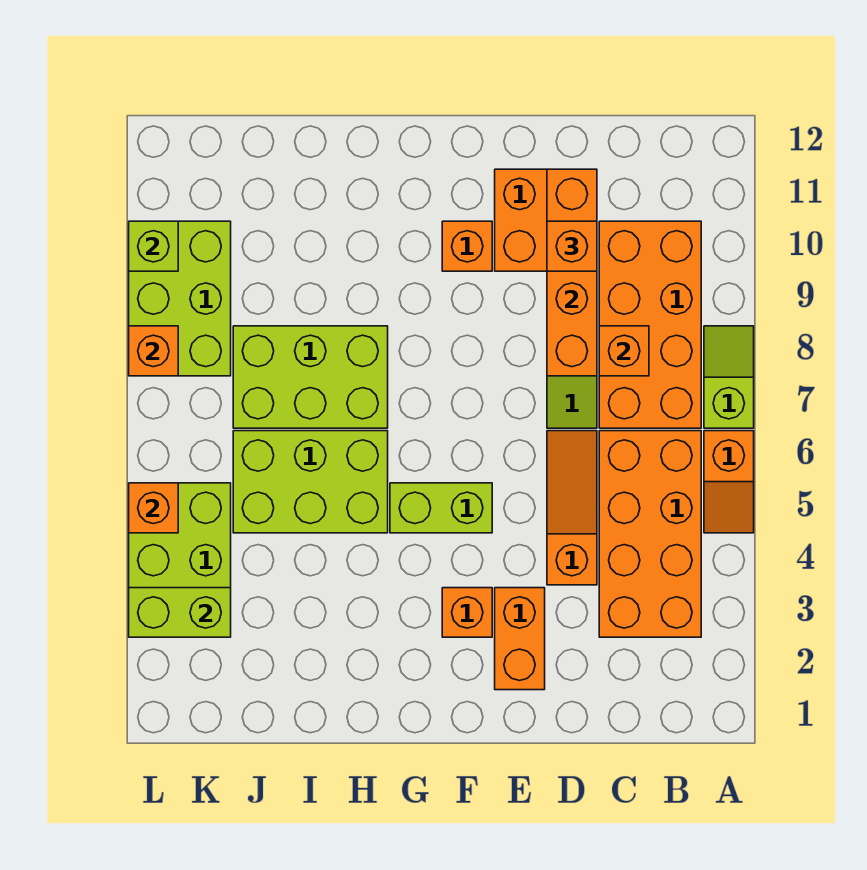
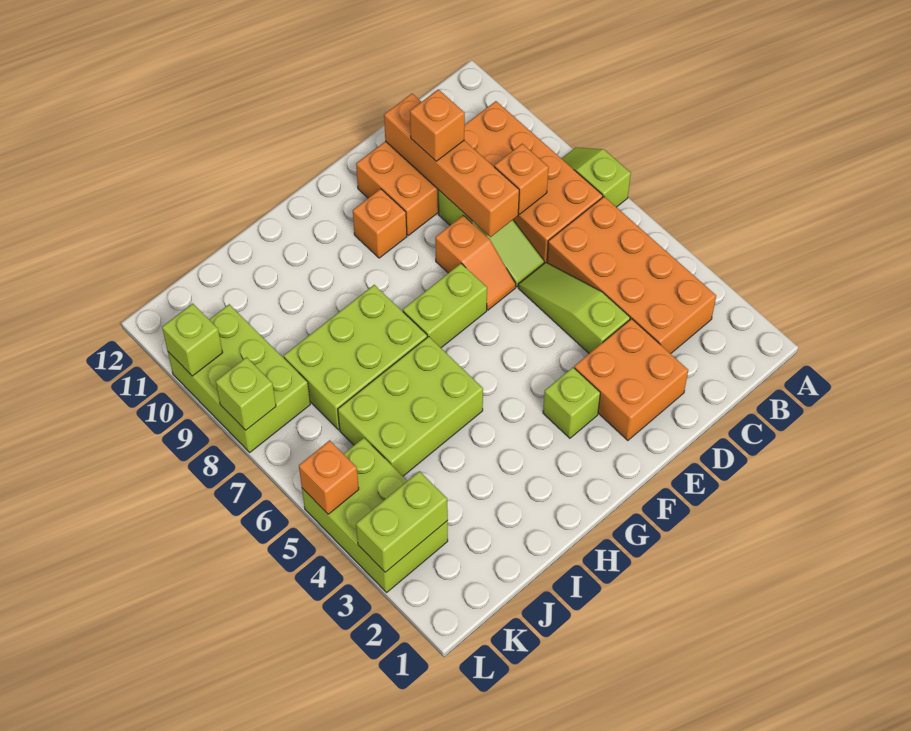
orange slope A5:A6 level 1 top 6 -> orange slope E7:E8 level 1 top 8
orange slope D4:D6 level 1 top 4 -> lime slope D4:D6 level 1 top 4
orange brick E2:E3 level 1 -> orange brick D2:E3 level 1
orange brick F3 level 1 -> lime brick F3 level 1
lime brick F5:G5 level 1 -> lime brick F7:G7 level 1
orange brick L8 level 2 -> lime brick L8 level 2

